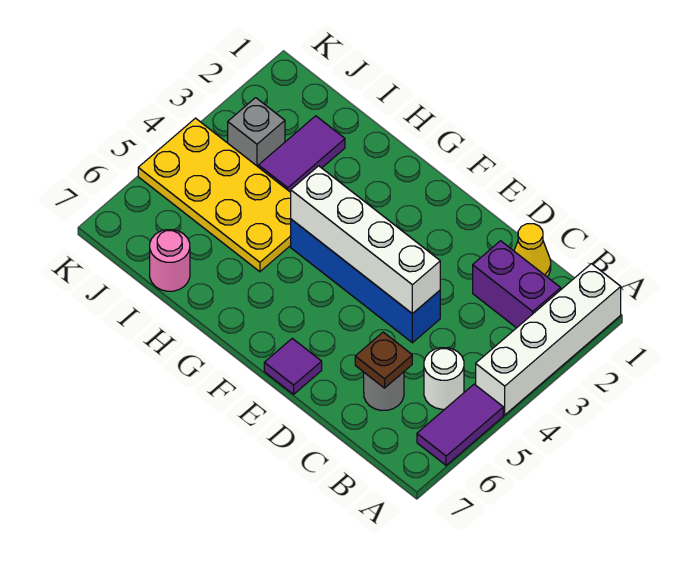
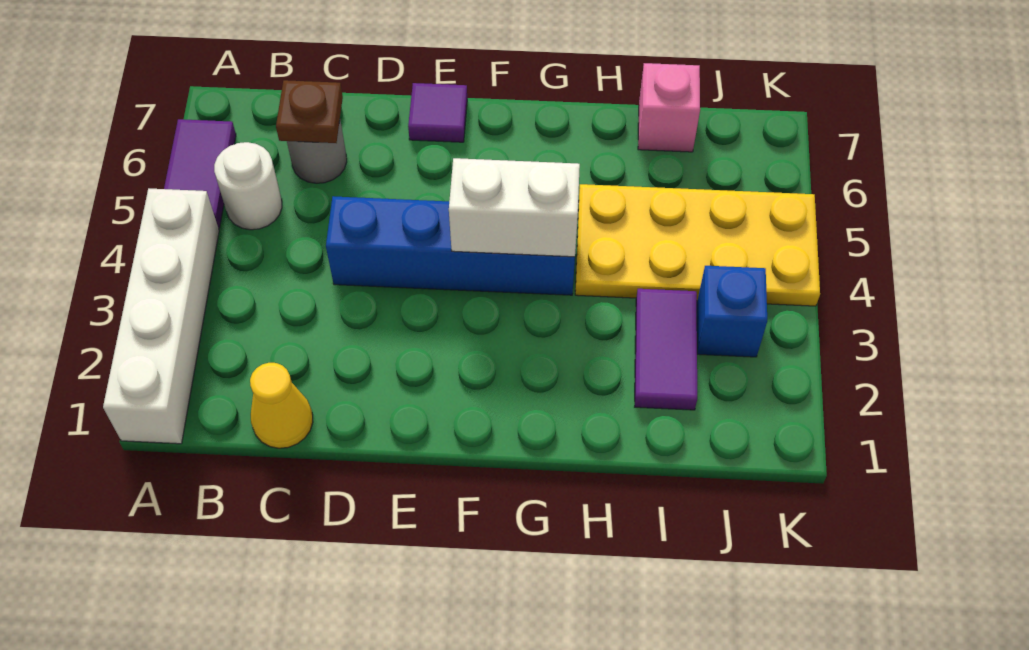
purple brick B2:C2 level 1 -> none
white brick D4:G4 level 2 -> white brick F4:G4 level 2
pink round brick I7 level 1 -> pink brick I7 level 1
grey brick J3 level 1 -> blue brick J3 level 1

